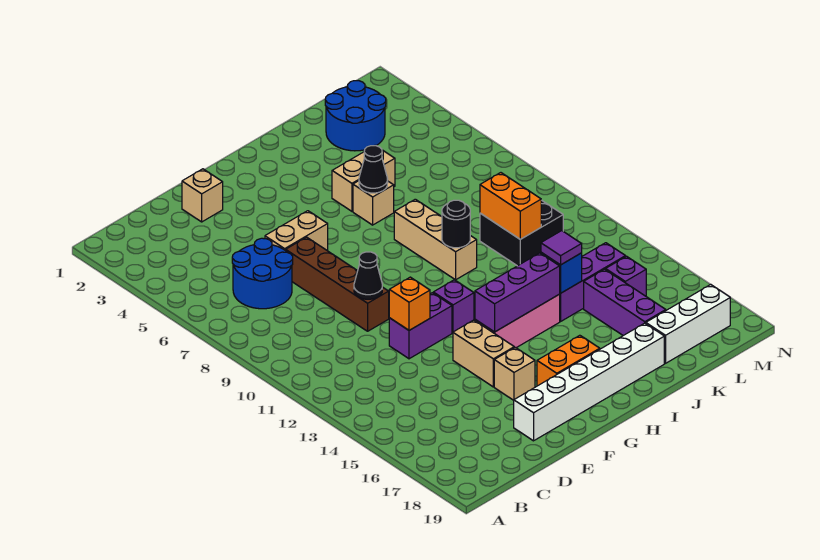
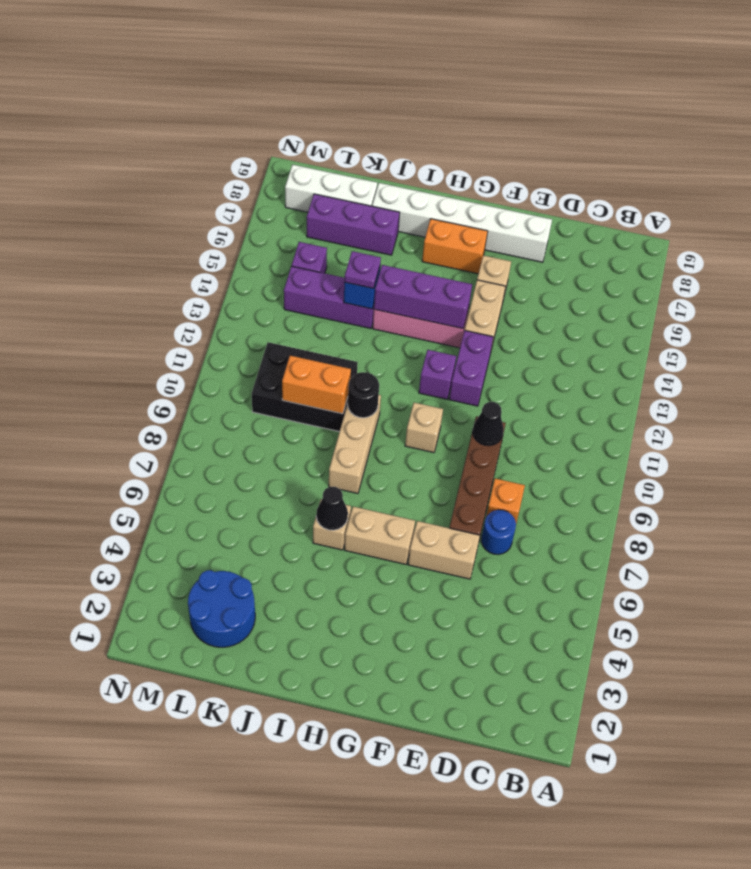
blue round brick C6:D7 level 1 -> blue round brick D7 level 1
tan brick E2 level 1 -> tan brick G10 level 1
purple brick E12:F12 level 1 -> purple brick F12:F13 level 1
orange brick E12 level 2 -> orange brick D8 level 1
tan brick I5:J5 level 1 -> tan brick G6:H6 level 1
purple tile J14 level 3 -> purple plate J14 level 3
black brick K10:L11 level 1 -> black brick J10:L11 level 1
orange brick K10:K11 level 2 -> orange brick J10:K10 level 2
purple brick K15:K17 level 1 -> purple brick J17:L17 level 1

